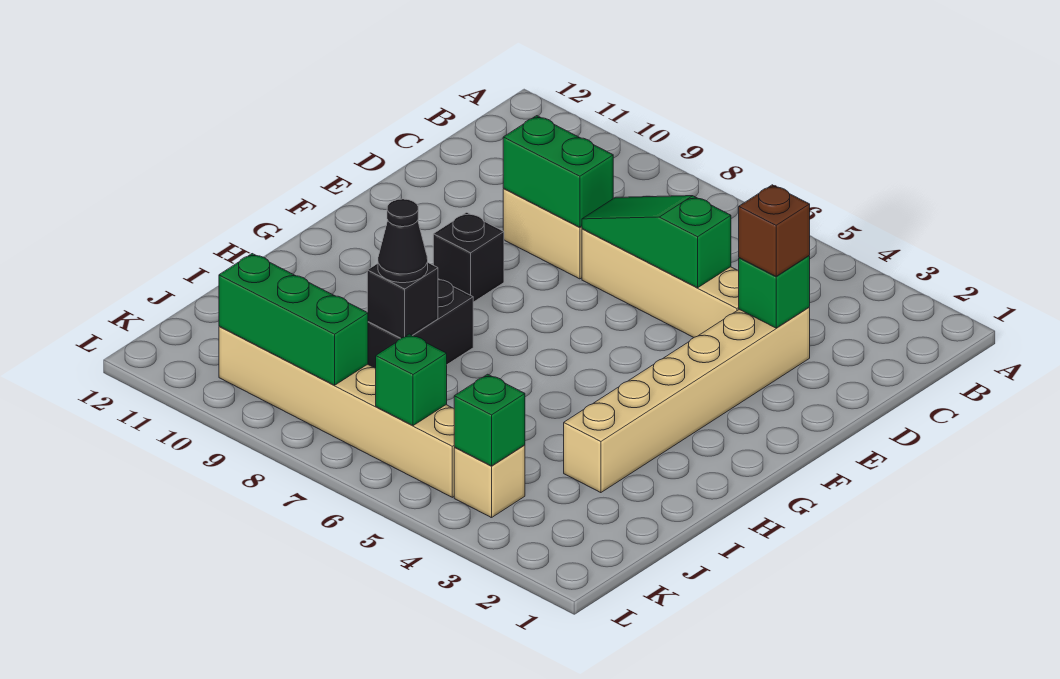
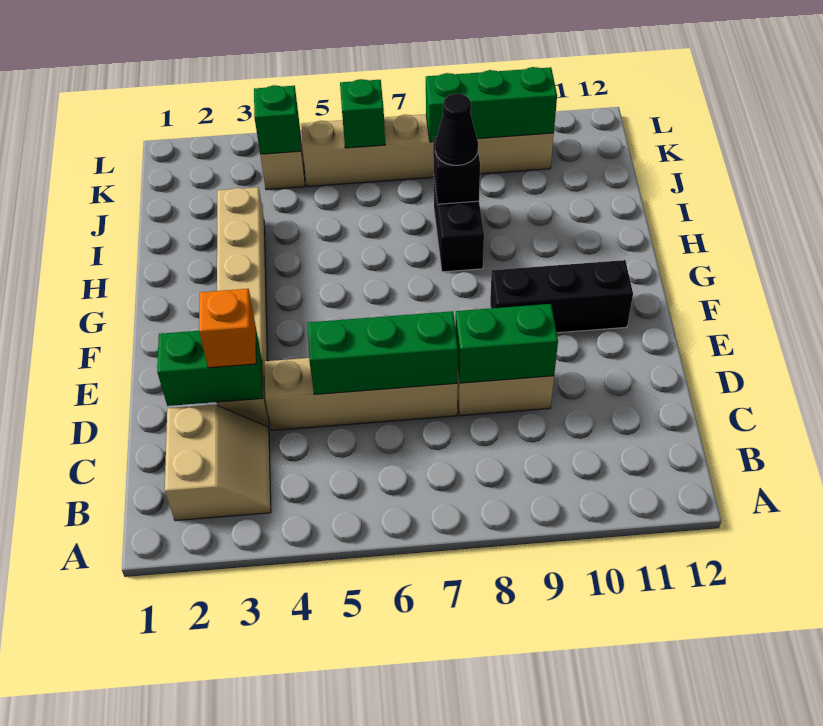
none -> tan slope B2:C3 level 1 top 2
green brick D3 level 2 -> green brick D2:D3 level 2
brown brick D3 level 3 -> orange brick D3 level 3
green slope D5:D7 level 2 top 5 -> green brick D5:D7 level 2
black brick F9 level 1 -> black brick F9:F11 level 1

